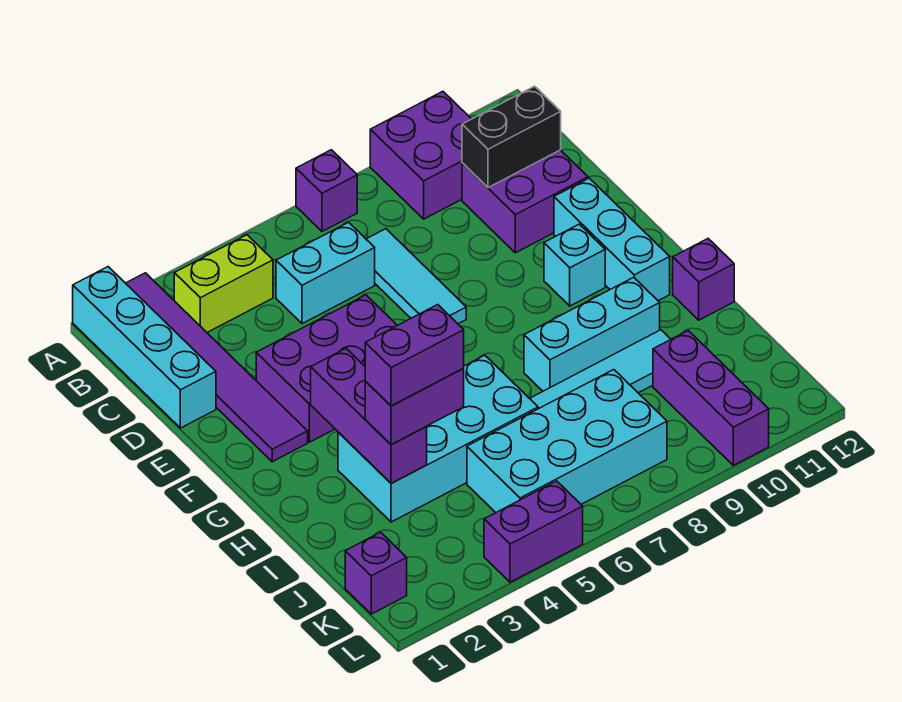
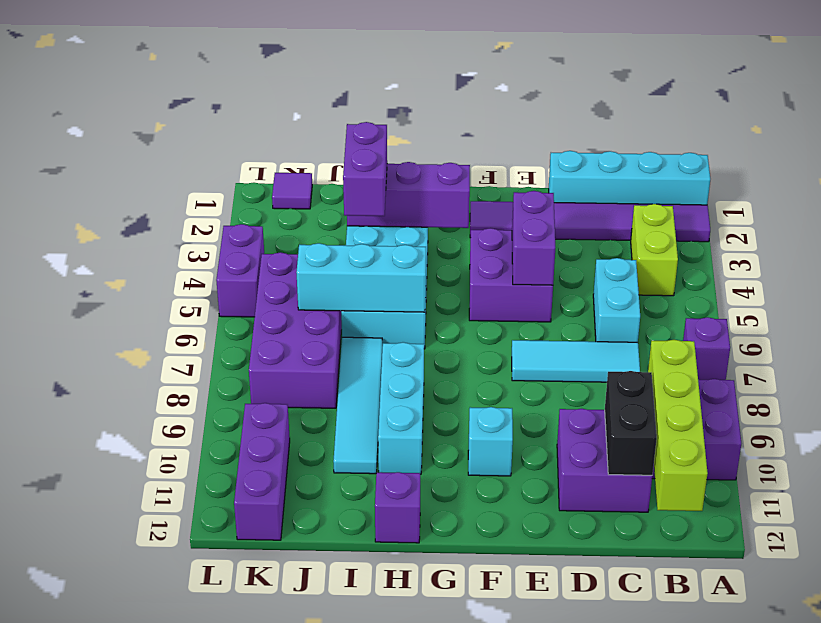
none -> lime brick B9:B12 level 2
purple brick E3:F5 level 1 -> purple brick E4:F5 level 1
cyan brick E11:G11 level 1 -> cyan brick H6:J6 level 2
purple brick I3:I4 level 4 -> purple brick E4:E5 level 2
cyan brick J5:K8 level 1 -> purple brick J5:K8 level 1
purple brick J10:L10 level 1 -> purple brick K10:K12 level 1
purple brick K1 level 1 -> purple tile K1 level 1

